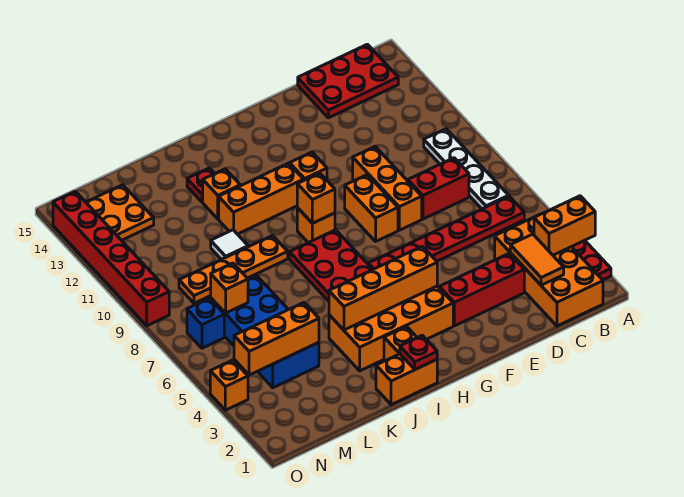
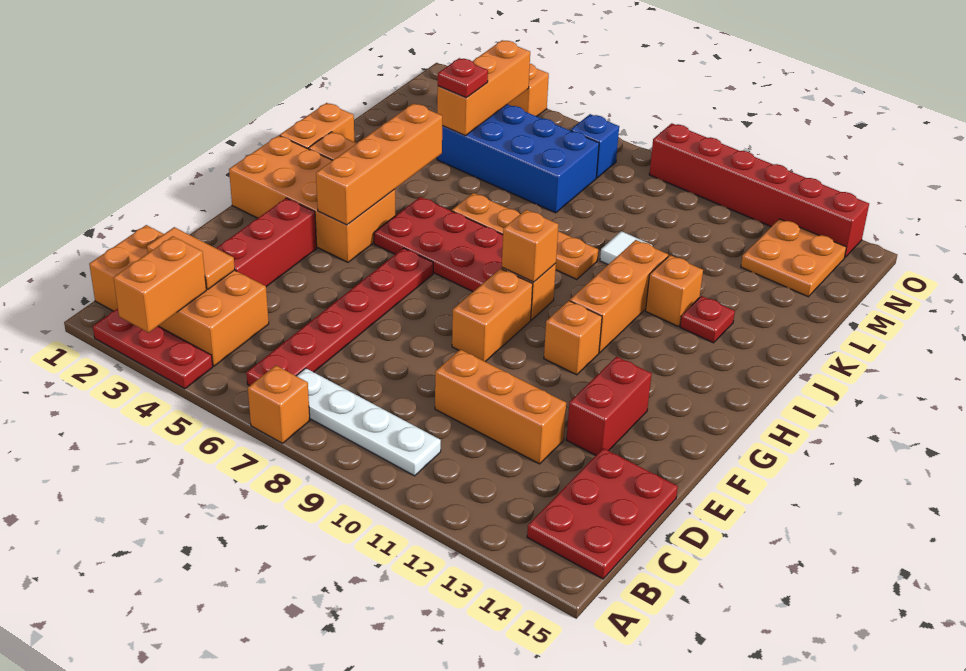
red brick C8:D8 level 1 -> red brick E13:F13 level 1
orange brick E8:E10 level 1 -> orange brick D10:D12 level 1
orange brick F8:F9 level 1 -> orange brick F9:G9 level 1
orange brick G3:J4 level 1 -> orange brick G1:H4 level 1
red plate I1 level 2 -> red plate L4 level 3
orange plate J9:M9 level 1 -> orange plate J6:J9 level 1
orange brick M7 level 2 -> orange brick A7 level 1

